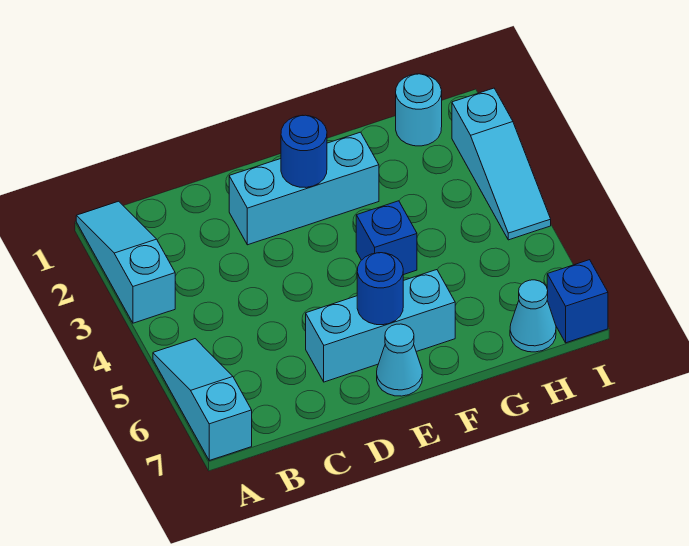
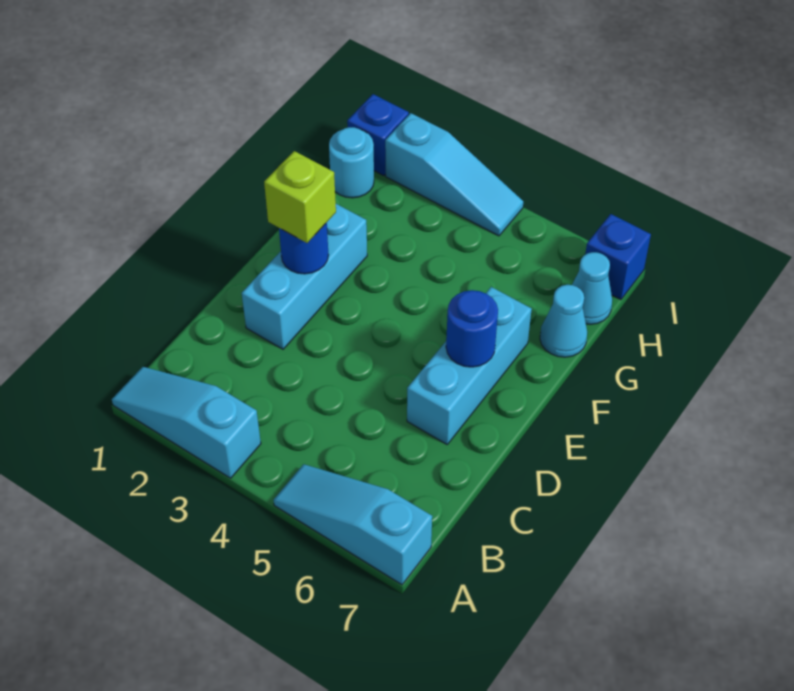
none -> lime brick E2 level 3
cyan cone E7 level 1 -> cyan cone G7 level 1
blue brick F4 level 1 -> blue brick I1 level 1

